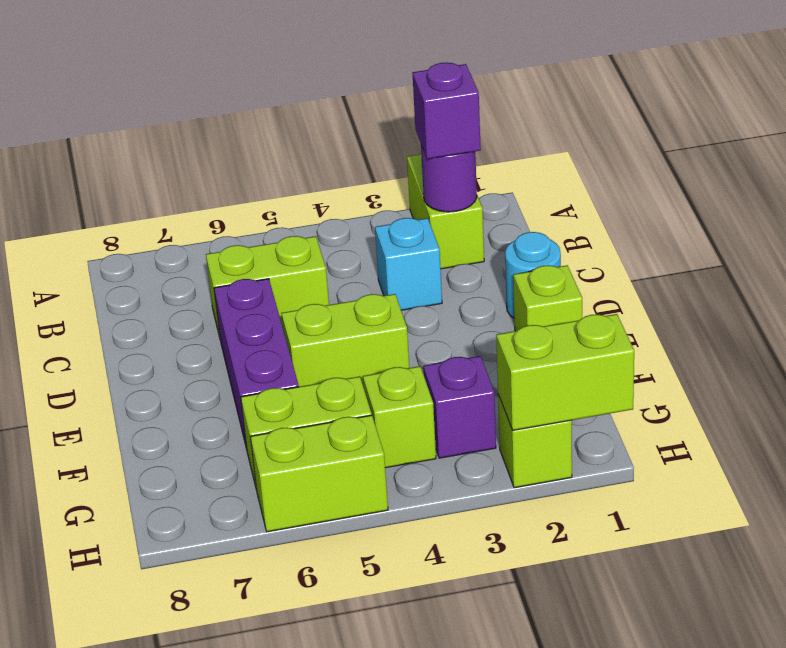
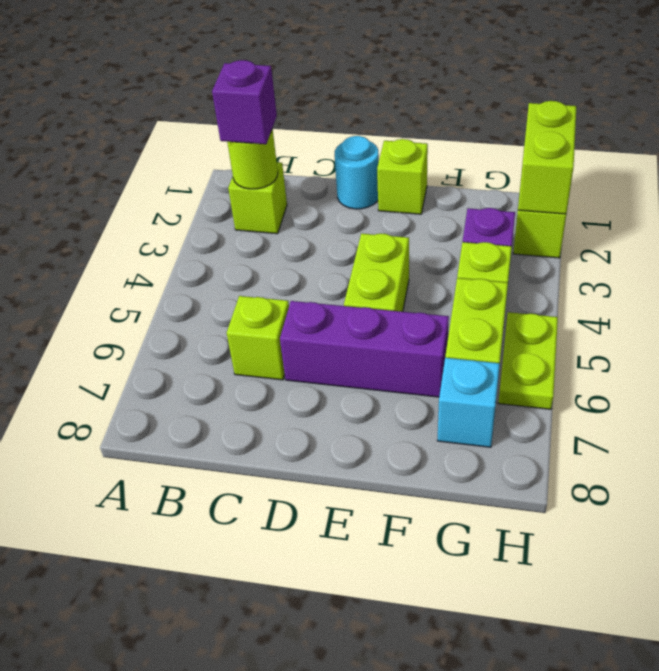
lime brick A2:B2 level 1 -> lime brick B2 level 1
purple round brick B2 level 2 -> lime round brick B2 level 2
cyan brick C3 level 1 -> cyan brick G7 level 1
lime brick C5:C6 level 1 -> lime brick C6 level 1
lime brick H5:H6 level 1 -> lime plate H5:H6 level 1

